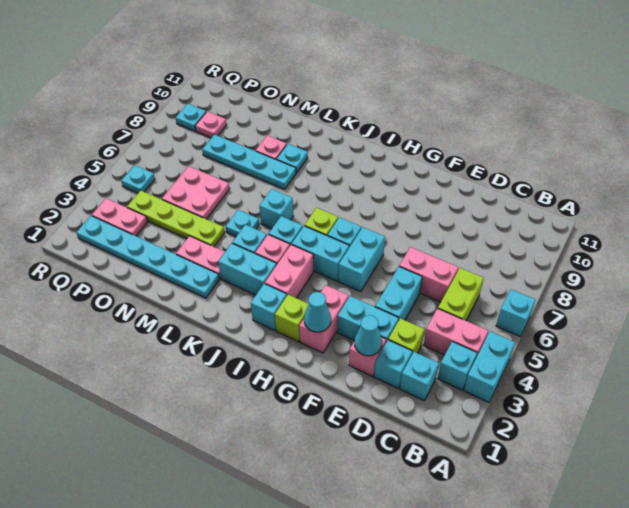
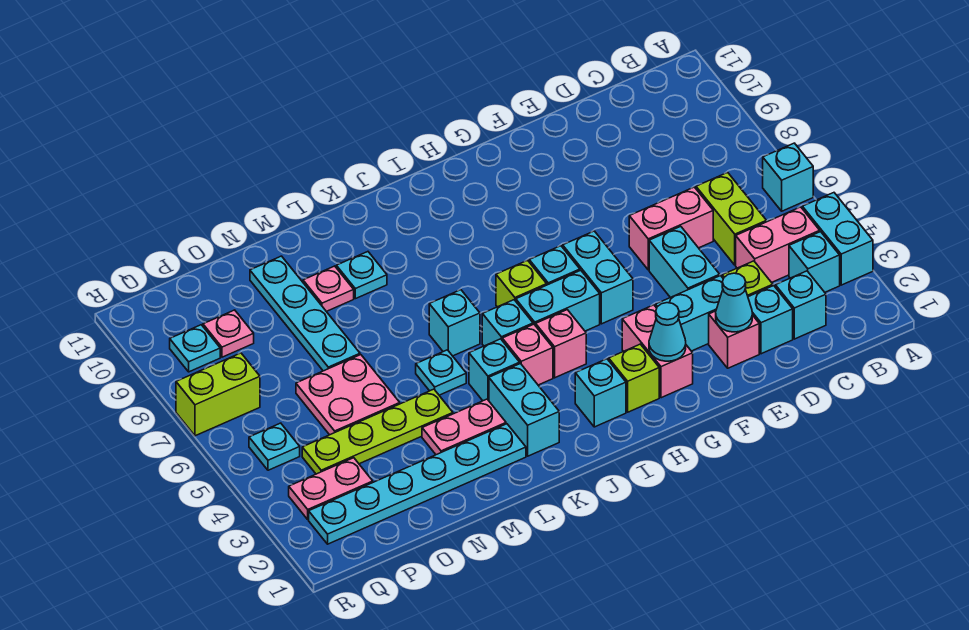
pink brick I3:I4 level 1 -> pink brick I4 level 1
cyan brick J3:K3 level 1 -> cyan brick K2:K3 level 1
cyan plate L8:O8 level 1 -> cyan plate N7:N10 level 1
none -> lime brick Q7:R7 level 1

